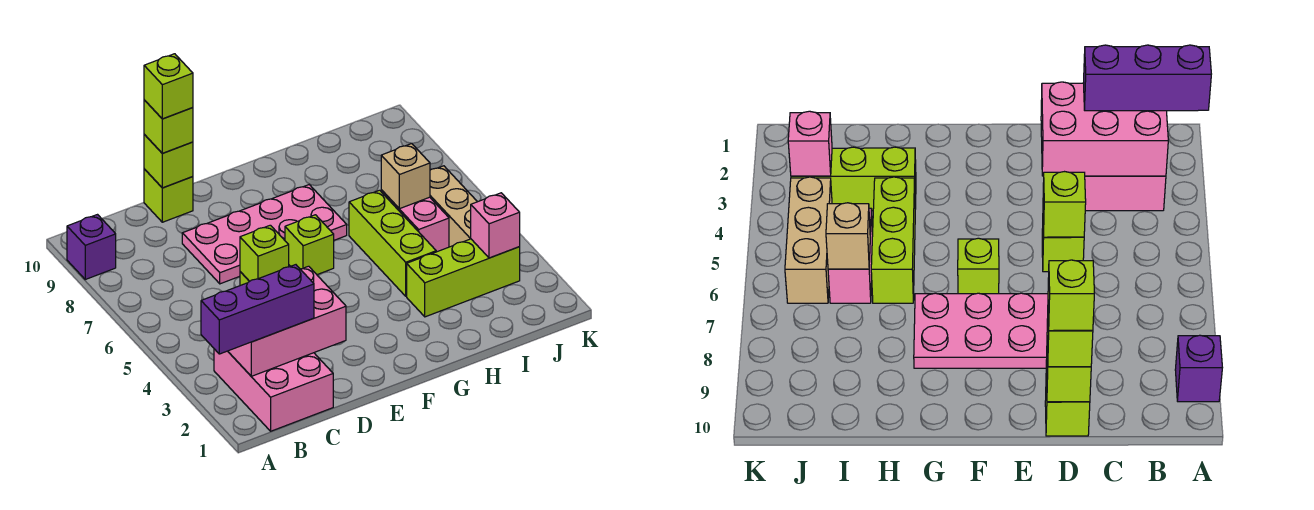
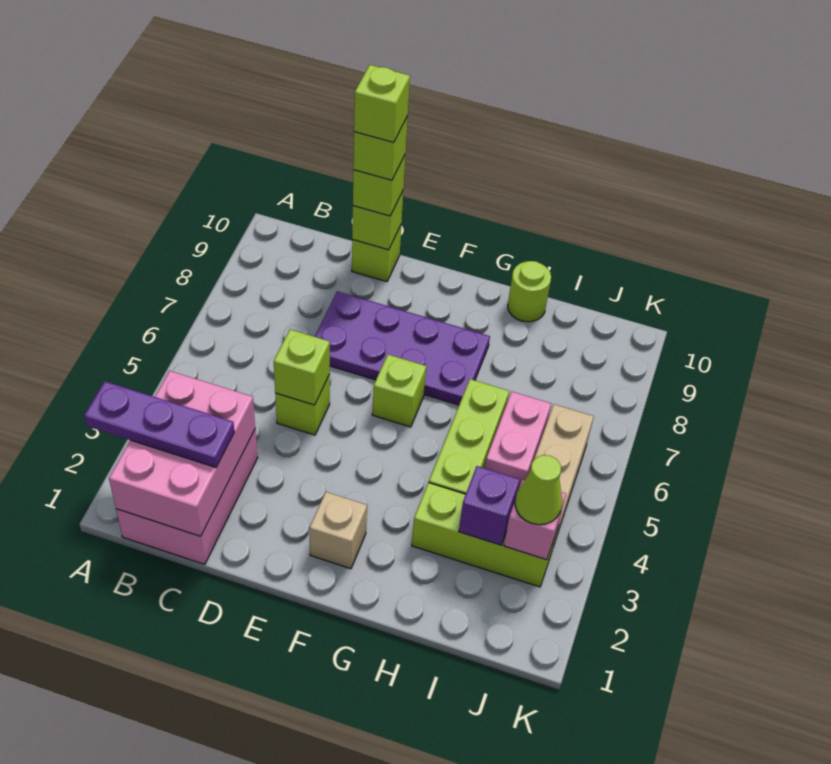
purple brick A2:C2 level 3 -> purple plate A2:C2 level 3
purple brick A9 level 1 -> purple brick I3 level 2
pink brick B2:D3 level 2 -> pink brick B1:C3 level 2
pink plate D7:G8 level 1 -> purple plate D7:G8 level 1
none -> lime brick D10 level 5
none -> lime round brick H10 level 1
tan brick I6 level 2 -> tan brick F2 level 1
none -> lime cone J3 level 3

